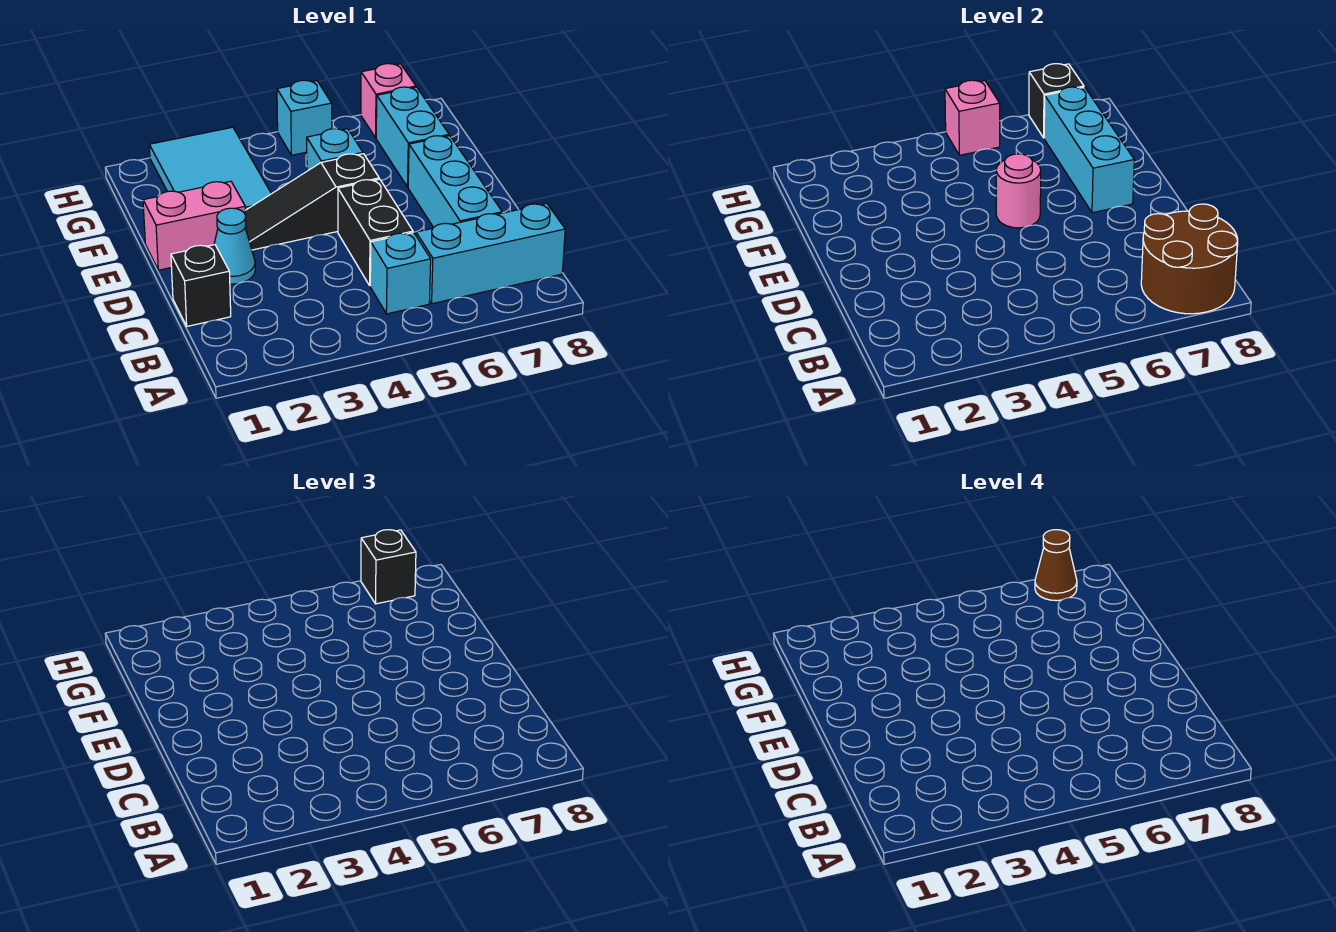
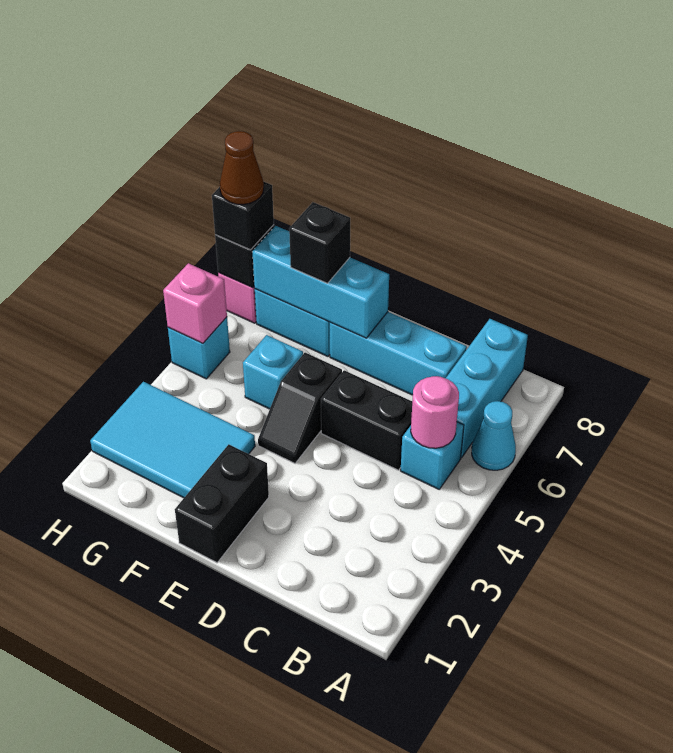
brown round brick A7:B8 level 2 -> none
black brick C1 level 1 -> black brick F7 level 3
cyan cone D2 level 1 -> cyan cone A6 level 1
pink brick E1:E2 level 1 -> black brick E1:E2 level 1
black slope E3:E5 level 1 top 5 -> black slope E4:E5 level 1 top 5
pink round brick E5 level 2 -> pink round brick B5 level 2

